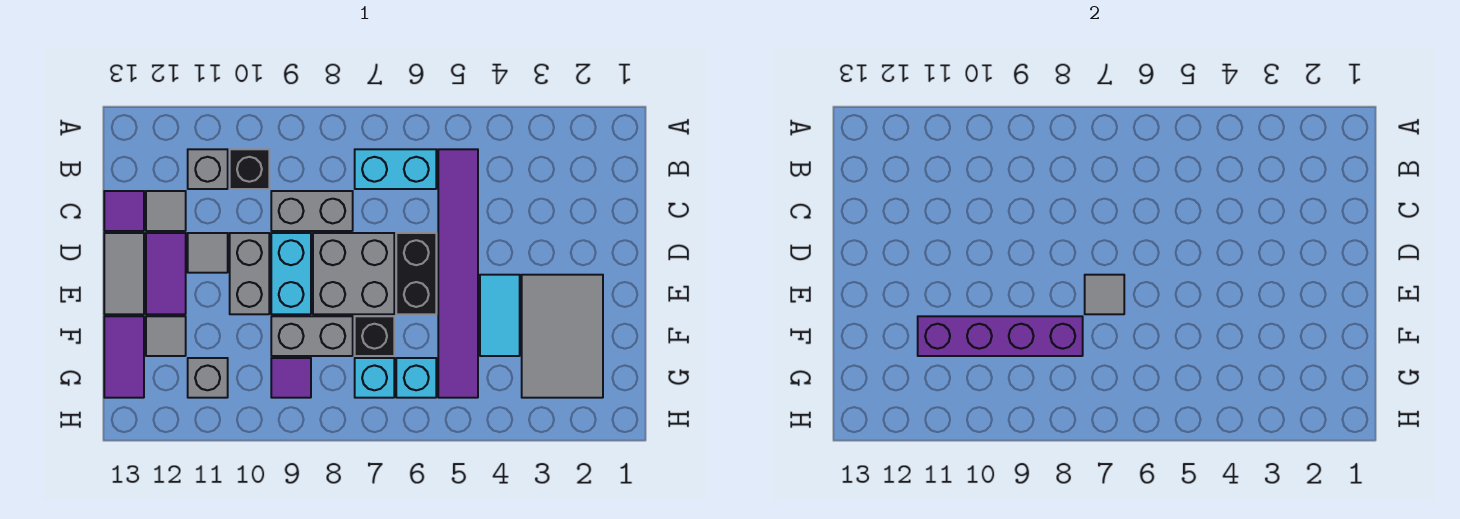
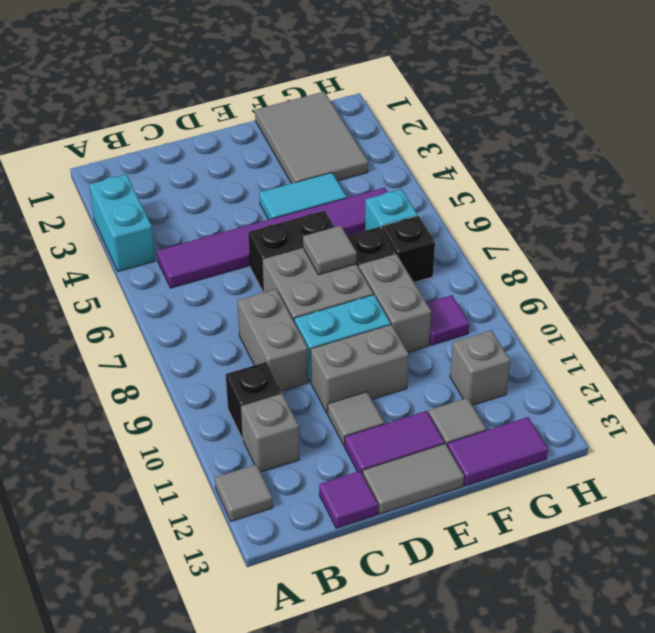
cyan brick B6:B7 level 1 -> cyan brick A3:A4 level 1
grey tile C12 level 1 -> grey tile A12 level 1
grey tile E2:G3 level 1 -> grey tile F1:G3 level 1
purple brick F8:F11 level 2 -> none
cyan brick G7 level 1 -> black brick G7 level 1

